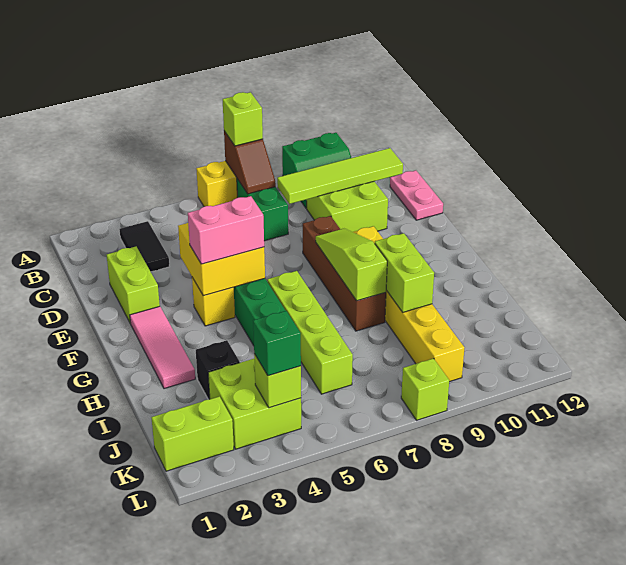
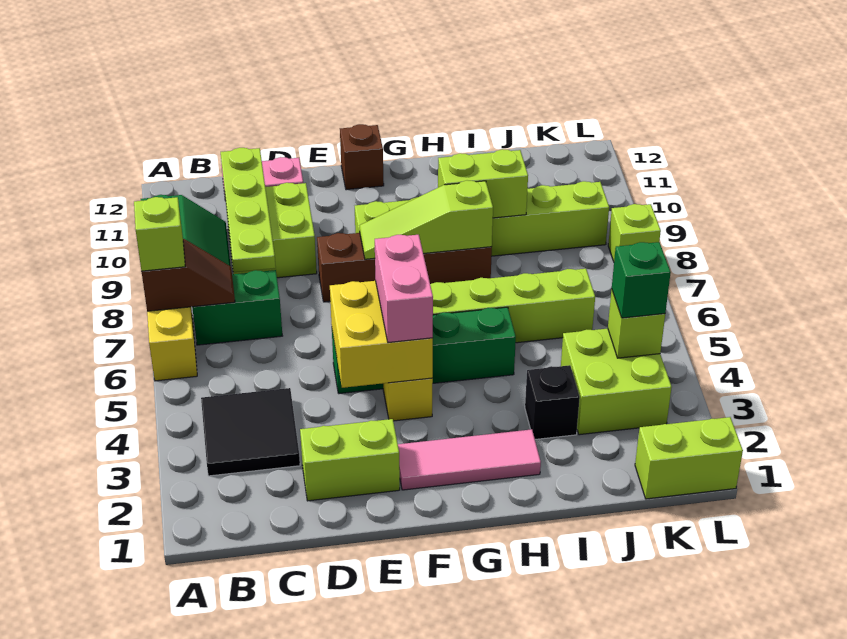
black tile B3:C3 level 1 -> black tile B3:C4 level 1
lime tile C8:C11 level 2 -> lime plate C8:C11 level 2
yellow brick F9:K9 level 1 -> lime brick F9:K9 level 1
none -> brown brick F12 level 1
lime brick K1:K2 level 1 -> lime brick K1:L1 level 1

